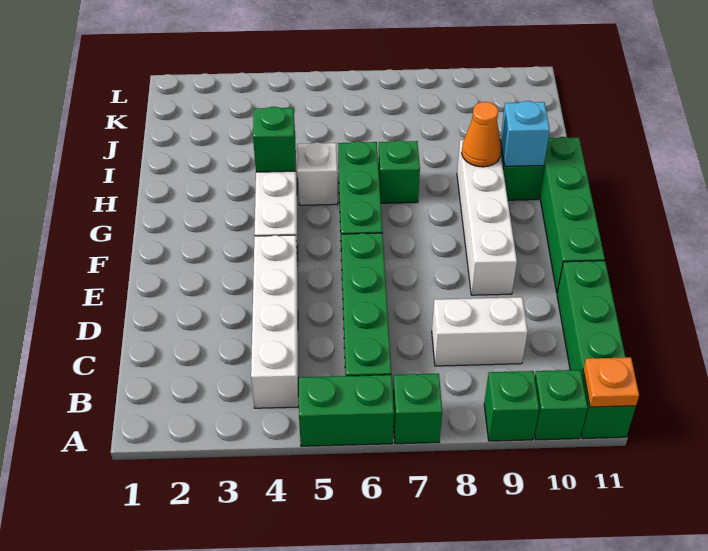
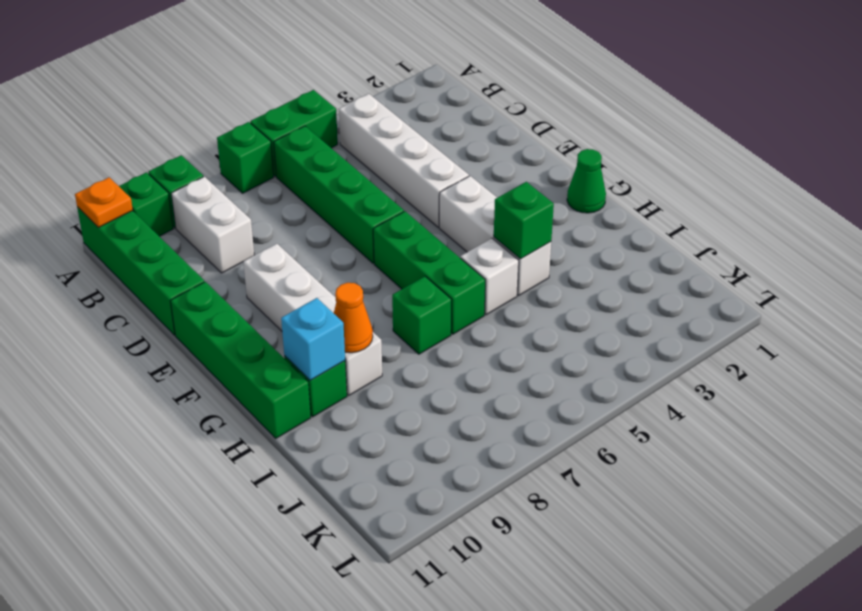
white brick C8:C9 level 1 -> white brick B9:C9 level 1
none -> green cone G1 level 1

